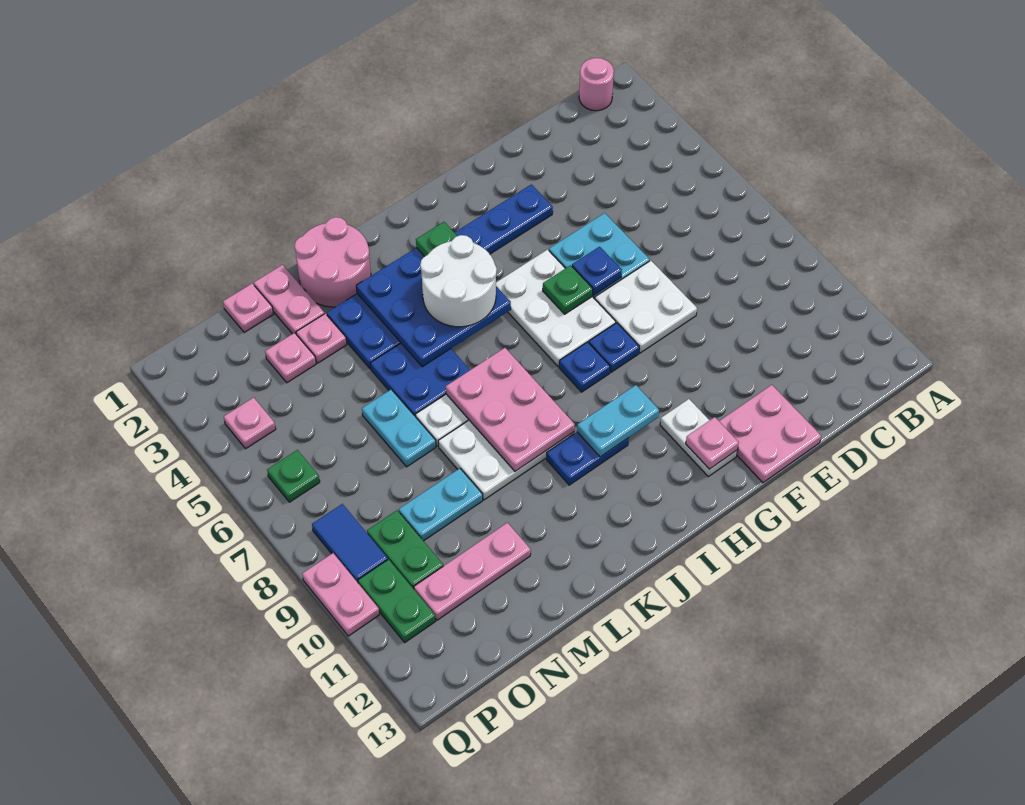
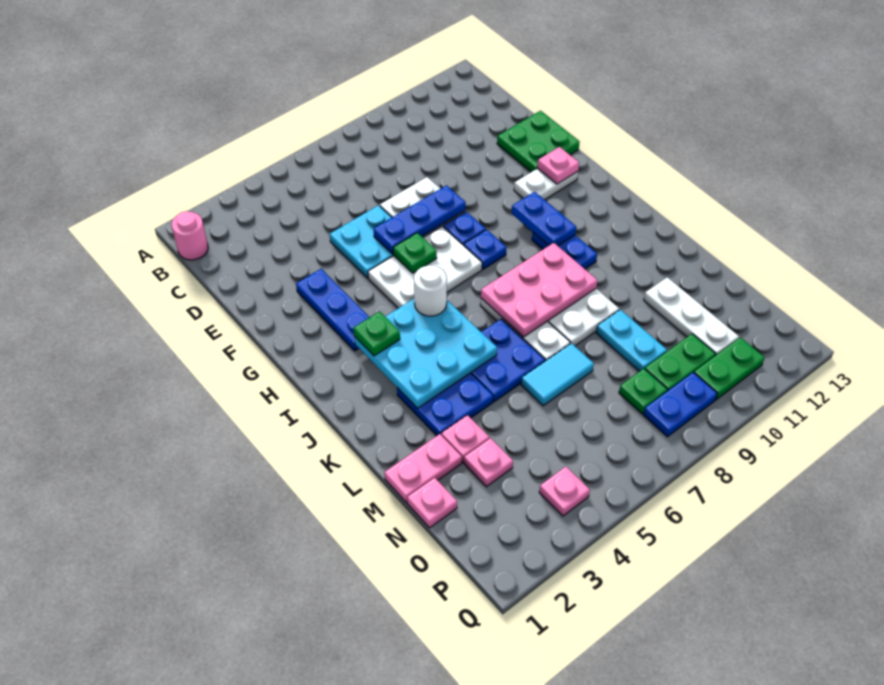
pink plate E12:F13 level 1 -> green plate E12:F13 level 1
blue plate F6 level 2 -> blue plate F6:F8 level 2
cyan plate H10:I10 level 2 -> blue plate H10:I10 level 2
blue plate I3:K5 level 2 -> cyan plate I3:K5 level 2
white round brick I4:J5 level 3 -> white round brick I5 level 3
pink round brick K1:L2 level 1 -> none
cyan plate M6:M7 level 1 -> cyan tile M6:M7 level 1
pink plate M11:O11 level 1 -> white plate M11:O11 level 1
green plate P6 level 1 -> green plate O8 level 1
blue tile P8:P9 level 1 -> blue plate P8:P9 level 1
pink plate Q9:Q10 level 1 -> none

